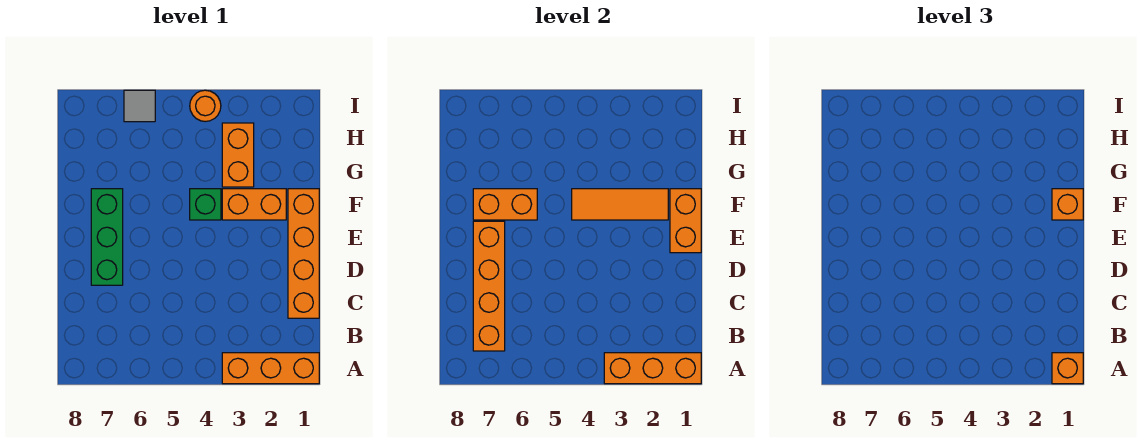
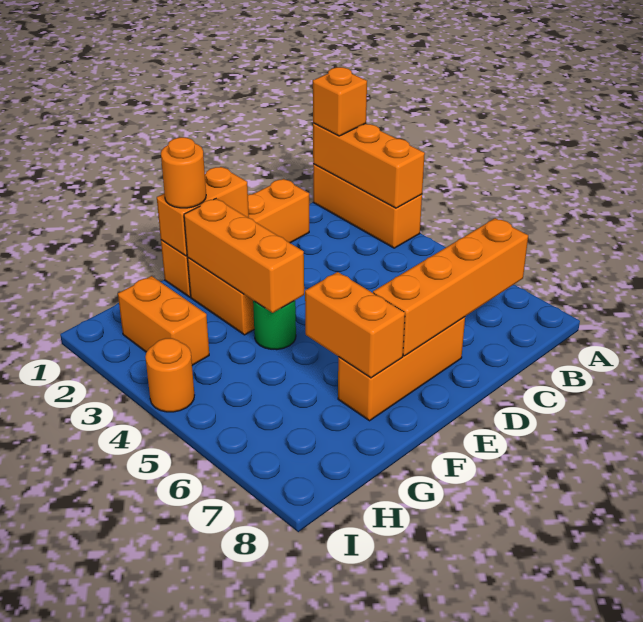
green brick D7:F7 level 1 -> orange brick D7:F7 level 1
orange brick F1 level 3 -> orange round brick F1 level 3
orange tile F2:F4 level 2 -> orange brick F2:F4 level 2
green brick F4 level 1 -> green round brick F4 level 1
orange brick G3:H3 level 1 -> orange brick H2:H3 level 1
grey tile I6 level 1 -> none

